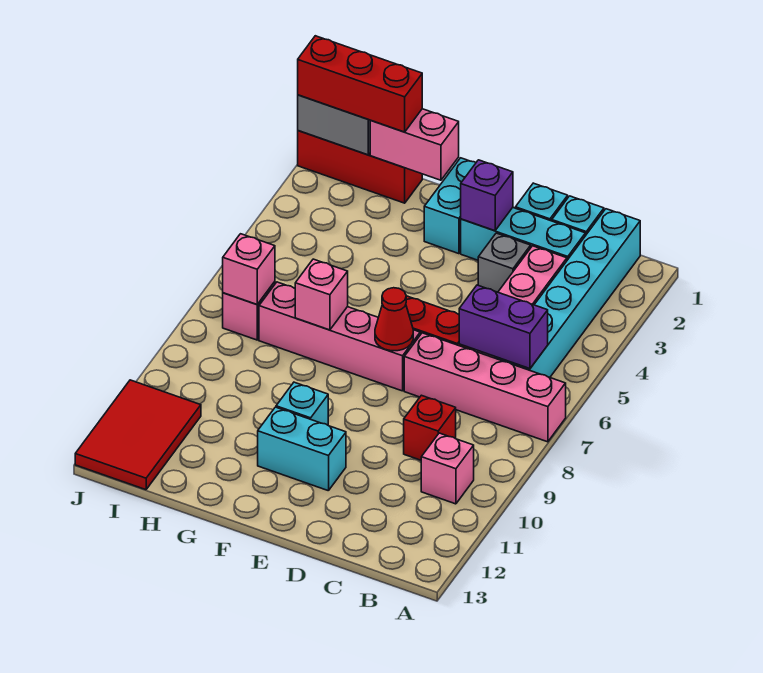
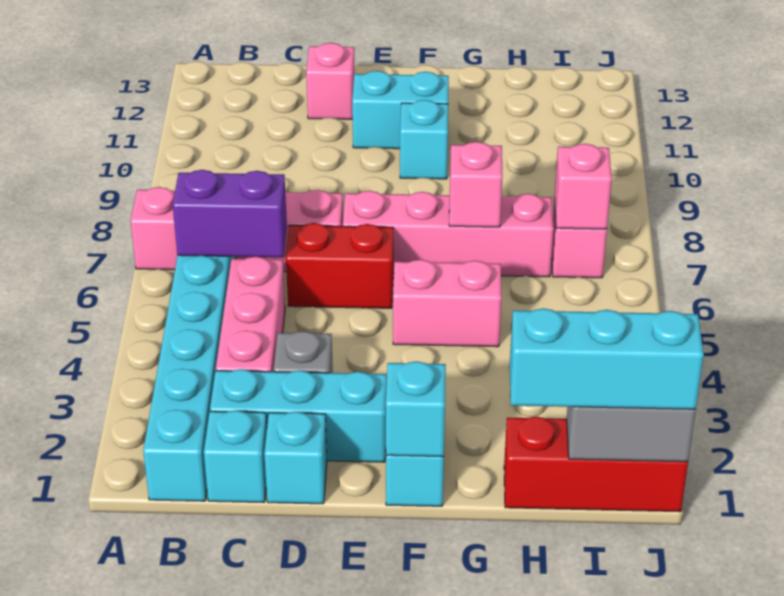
pink brick B10 level 1 -> pink brick D12 level 1
red brick C9 level 1 -> none
purple brick E2 level 2 -> none
red cone E7 level 2 -> none
none -> cyan brick F1 level 2
pink brick G1:H1 level 2 -> pink brick F5:G5 level 1
red brick H1:J1 level 3 -> cyan brick H1:J1 level 3
red tile I11:J13 level 1 -> none

